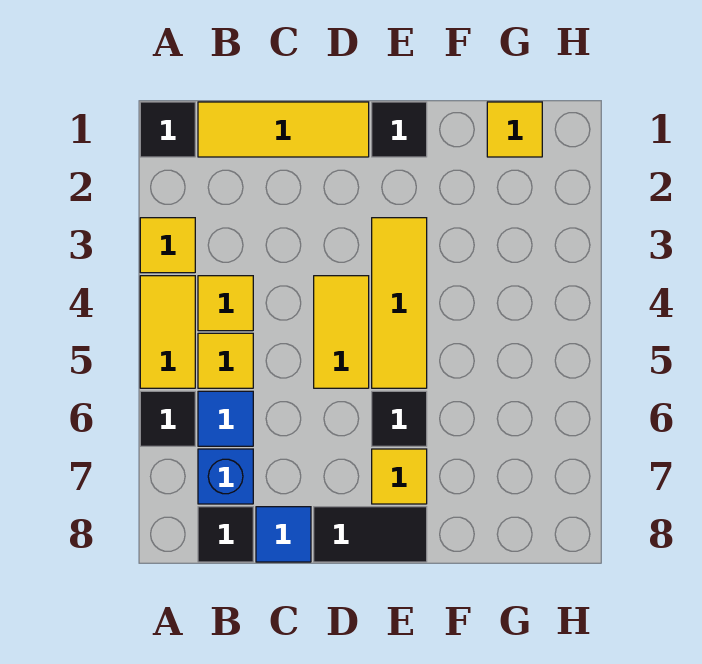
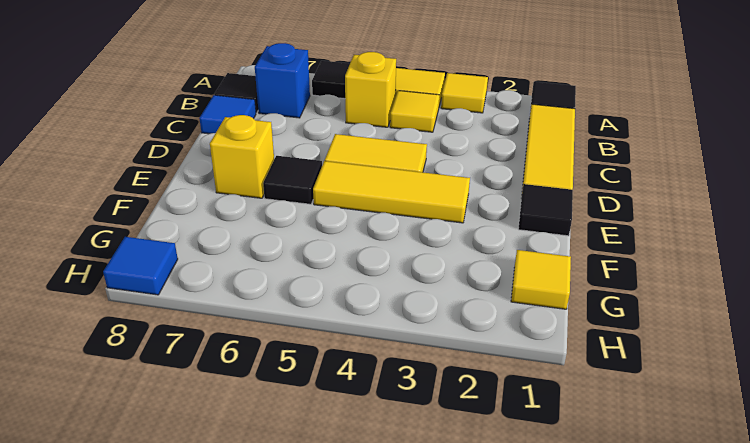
yellow tile B5 level 1 -> yellow brick B5 level 1
blue tile B6 level 1 -> blue tile H8 level 1
black tile D8:E8 level 1 -> none
yellow tile E7 level 1 -> yellow brick E7 level 1

